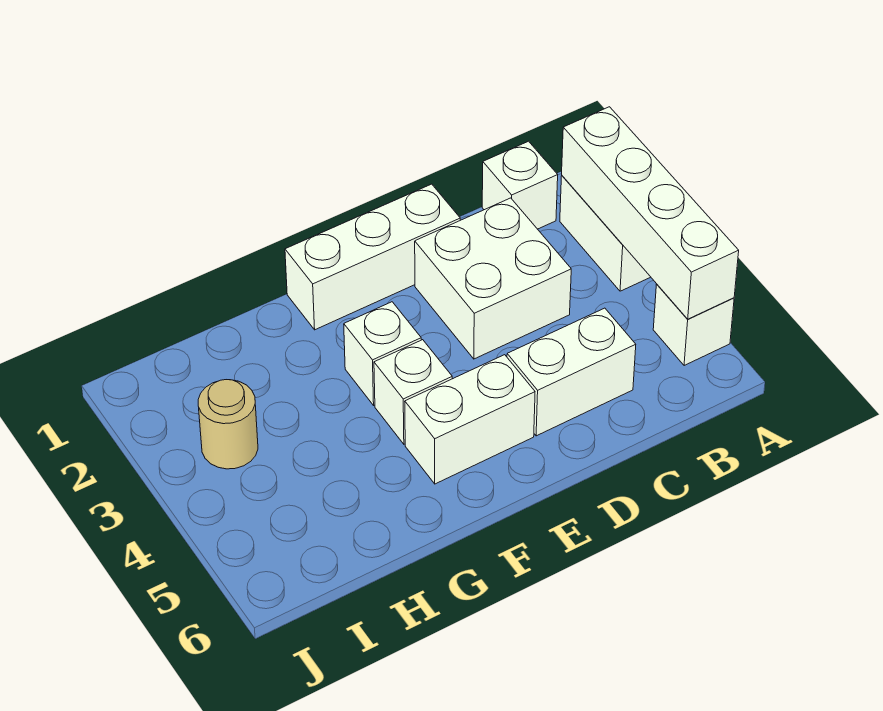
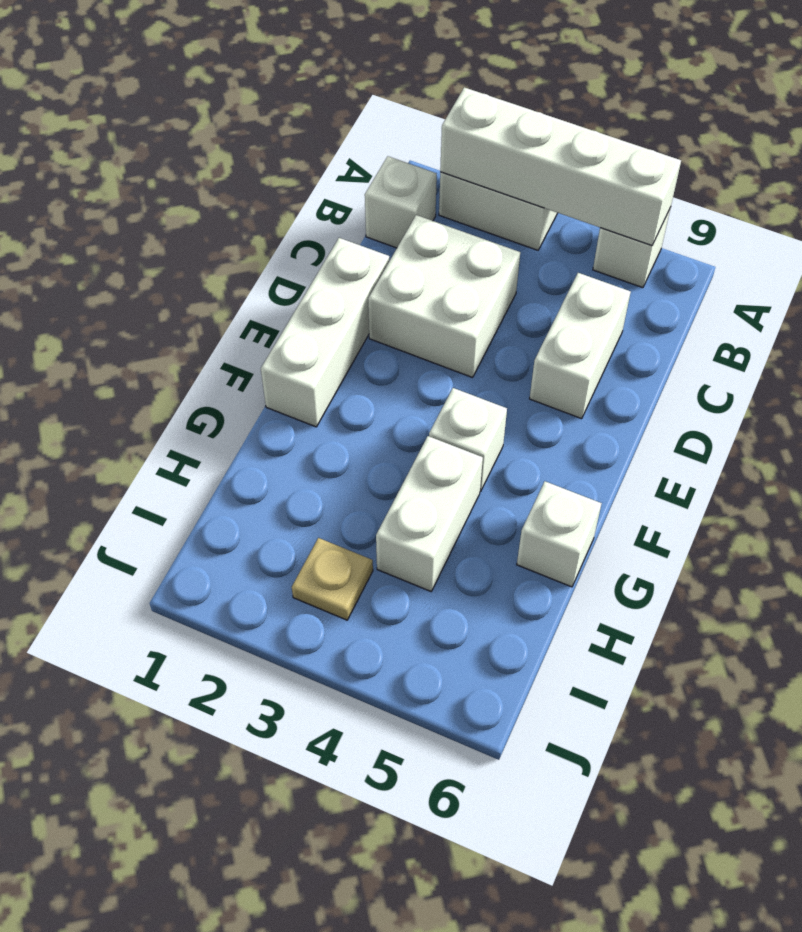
white brick E5:F5 level 1 -> white brick G4:H4 level 1
white brick F3 level 1 -> white brick G6 level 1
tan round brick I3 level 1 -> tan plate I3 level 1

